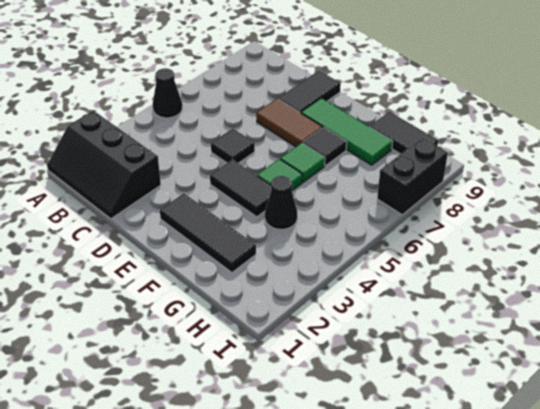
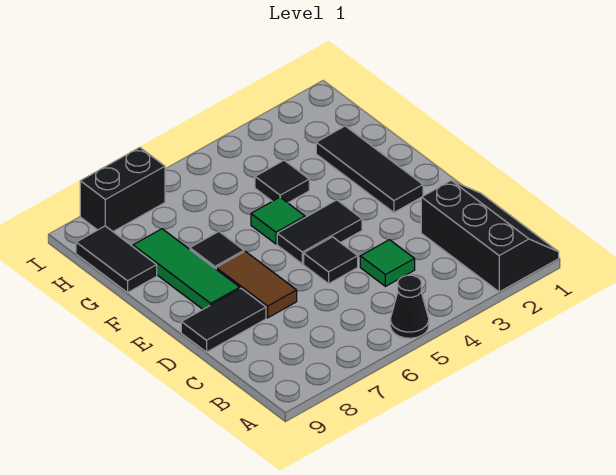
black tile E4:F4 level 1 -> black tile E4:E5 level 1
green tile F6 level 1 -> green tile C4 level 1
black cone G4 level 1 -> black tile G4 level 1

